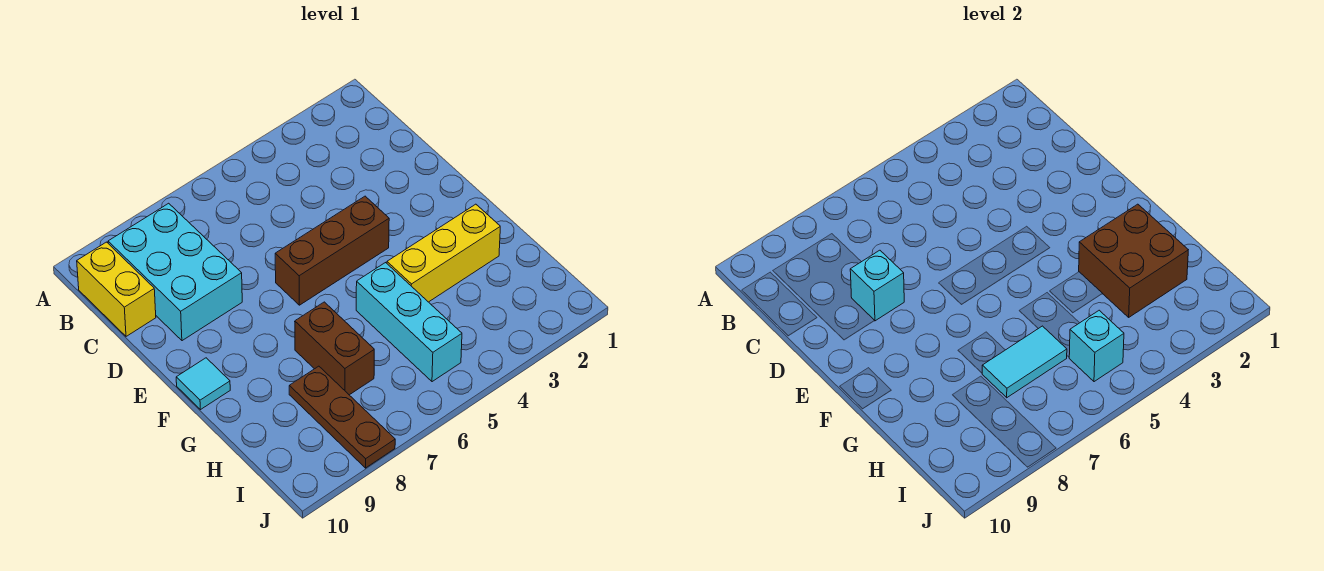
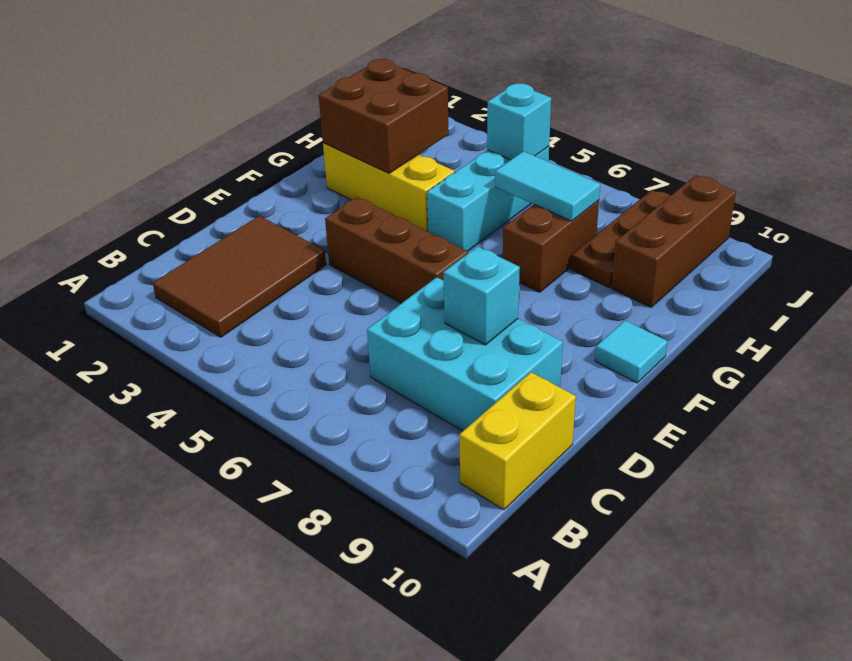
none -> brown tile B2:D3 level 1
cyan brick B8:D9 level 1 -> cyan brick C7:D9 level 1
none -> brown brick H9:J9 level 1

